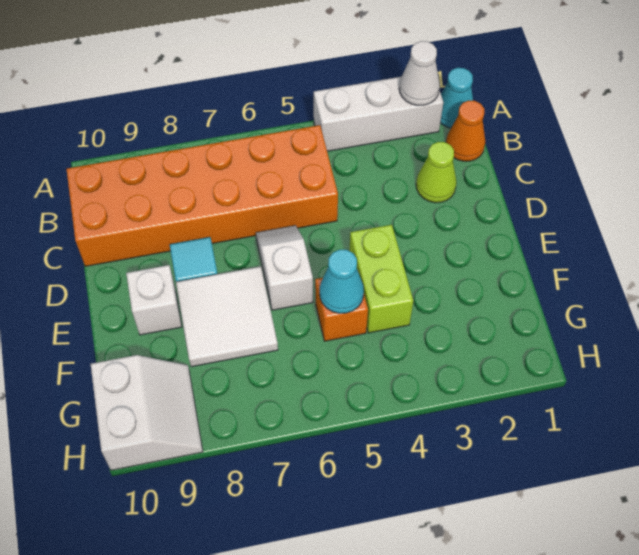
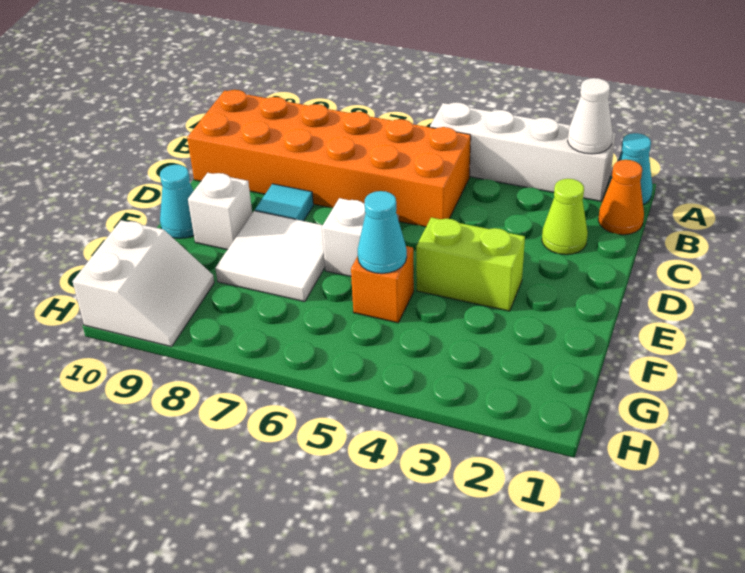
white brick A2:A4 level 1 -> white brick A2:A5 level 1
lime brick E4:F4 level 1 -> lime brick E3:E4 level 1
none -> cyan cone E10 level 1

